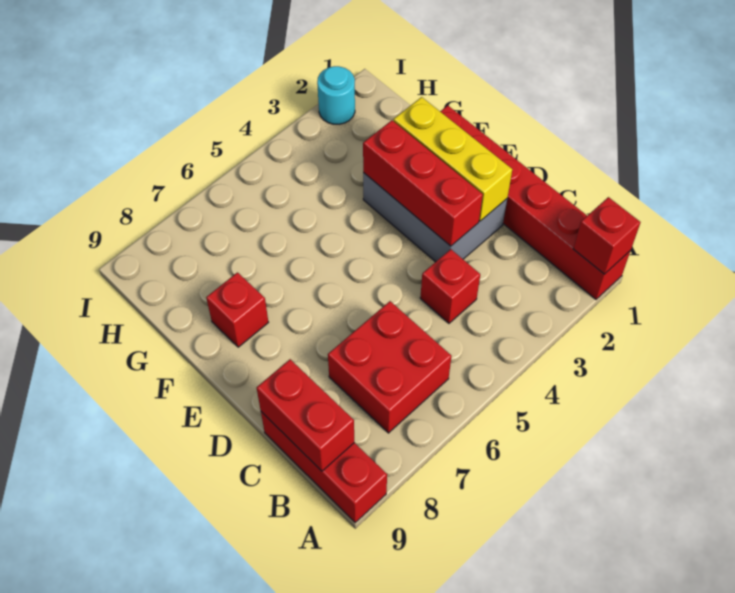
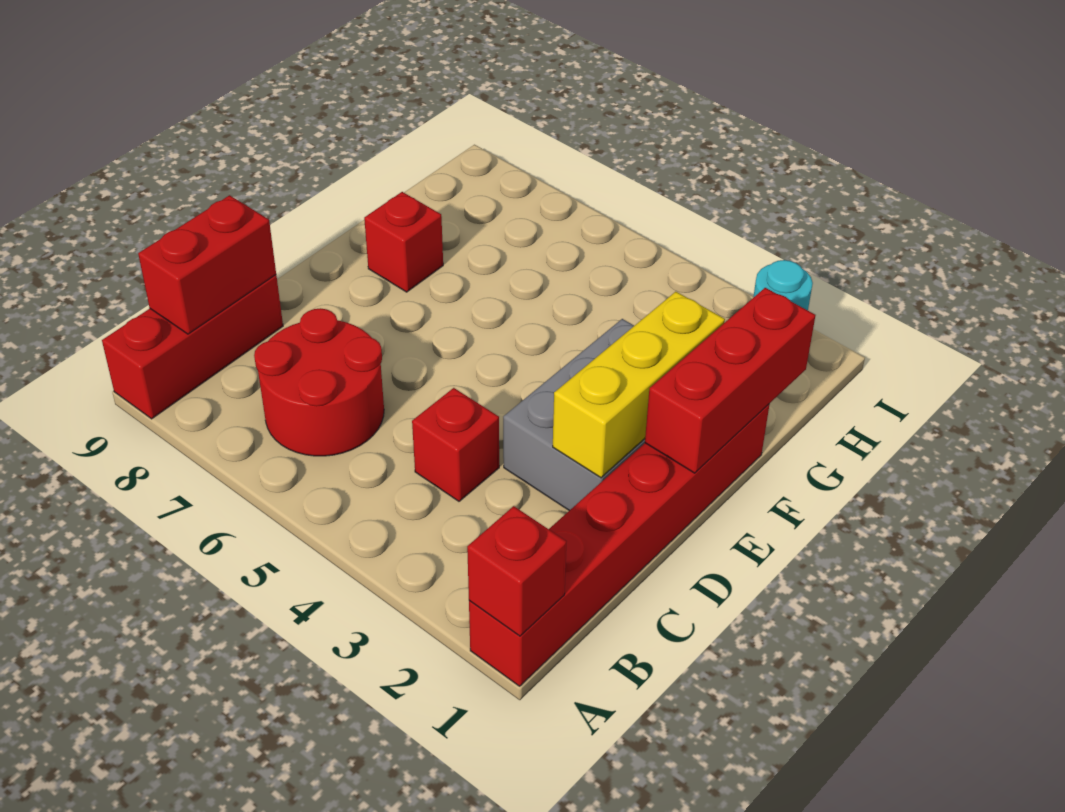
red brick B6:C7 level 1 -> red round brick B6:C7 level 1
red brick D3:F3 level 2 -> red brick E1:G1 level 2

